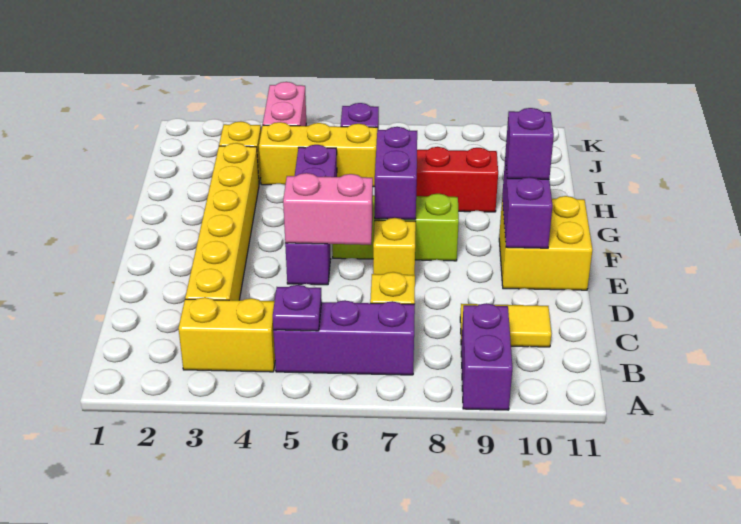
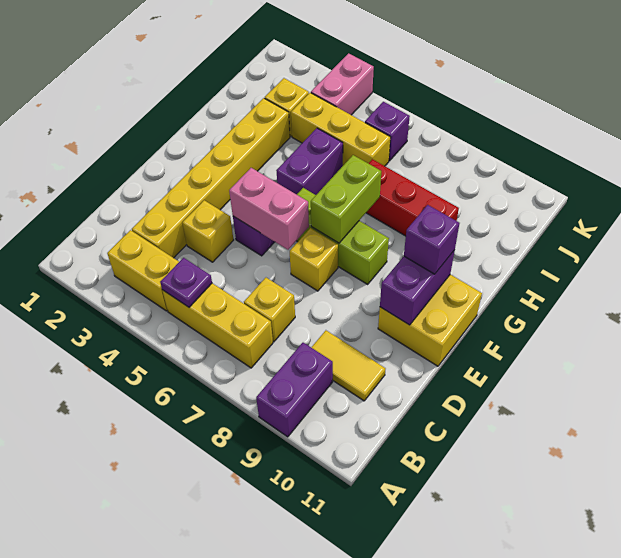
purple brick B5:B7 level 1 -> yellow brick B5:B7 level 1
none -> yellow brick D4 level 1
purple brick F7:G7 level 2 -> lime brick F7:G7 level 2

